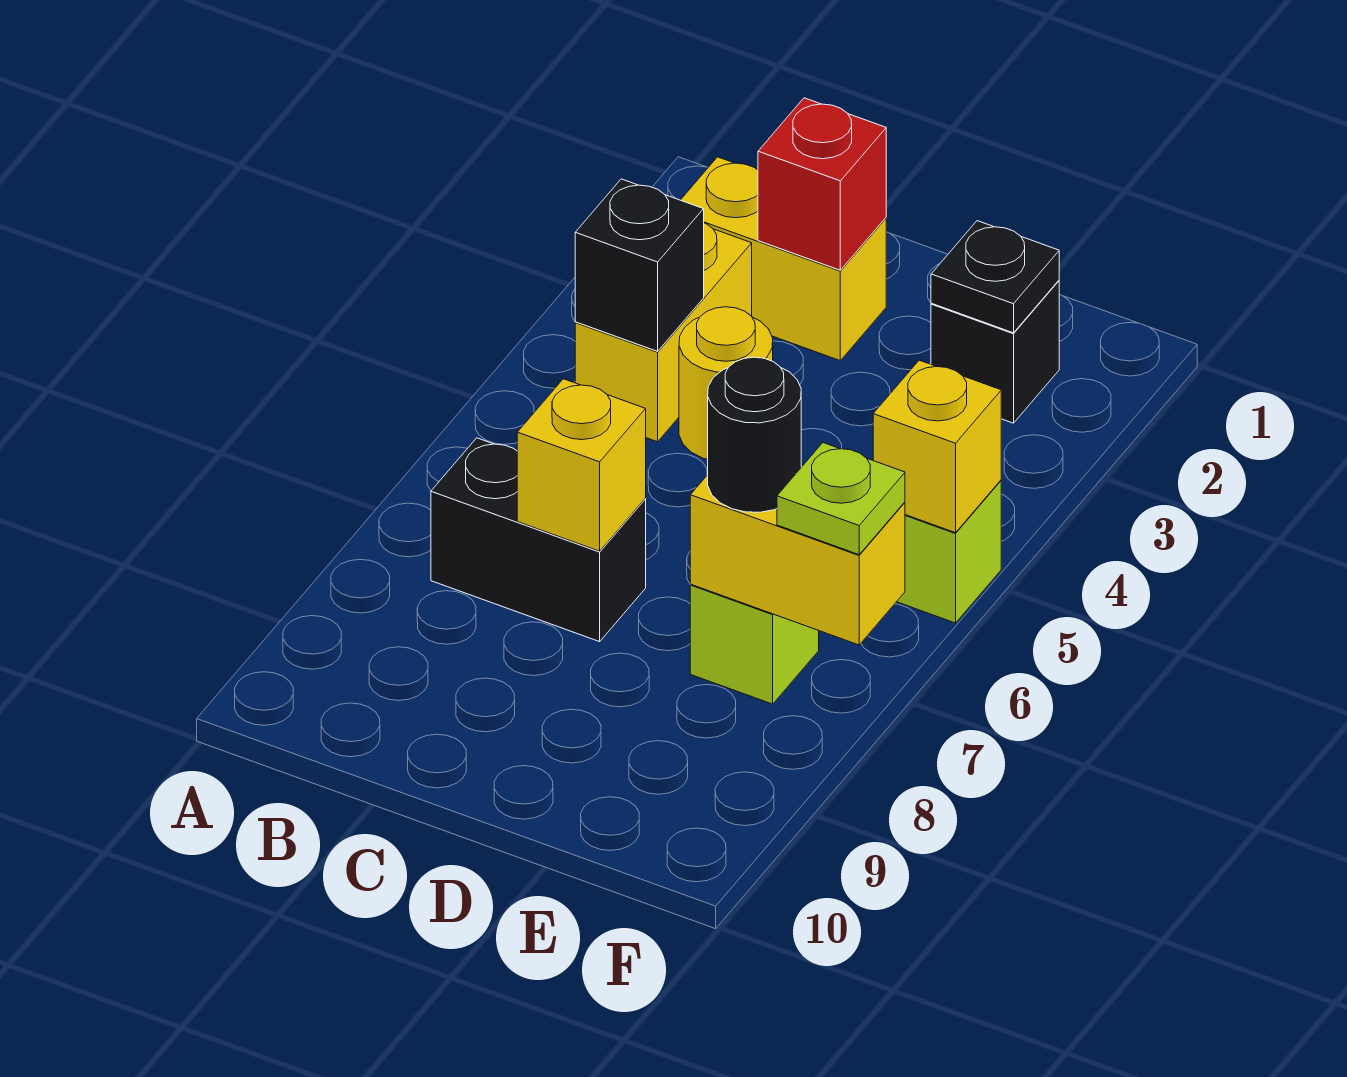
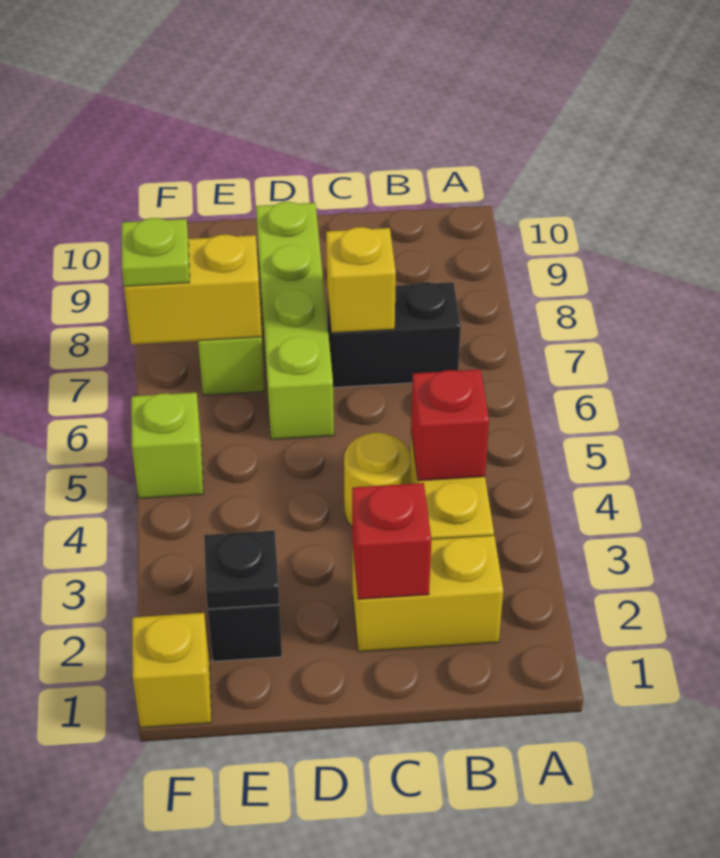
black brick B4 level 2 -> red brick B4 level 2
none -> lime brick D6:D9 level 1
black round brick E7 level 3 -> none
yellow brick F5 level 2 -> yellow brick F1 level 1

